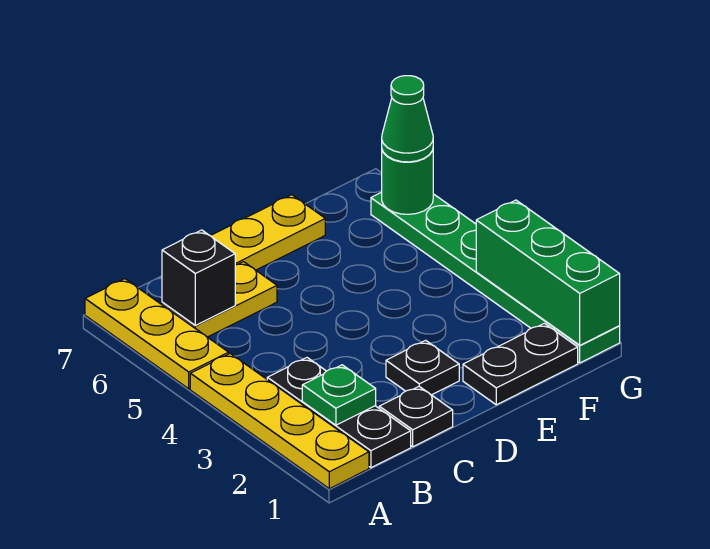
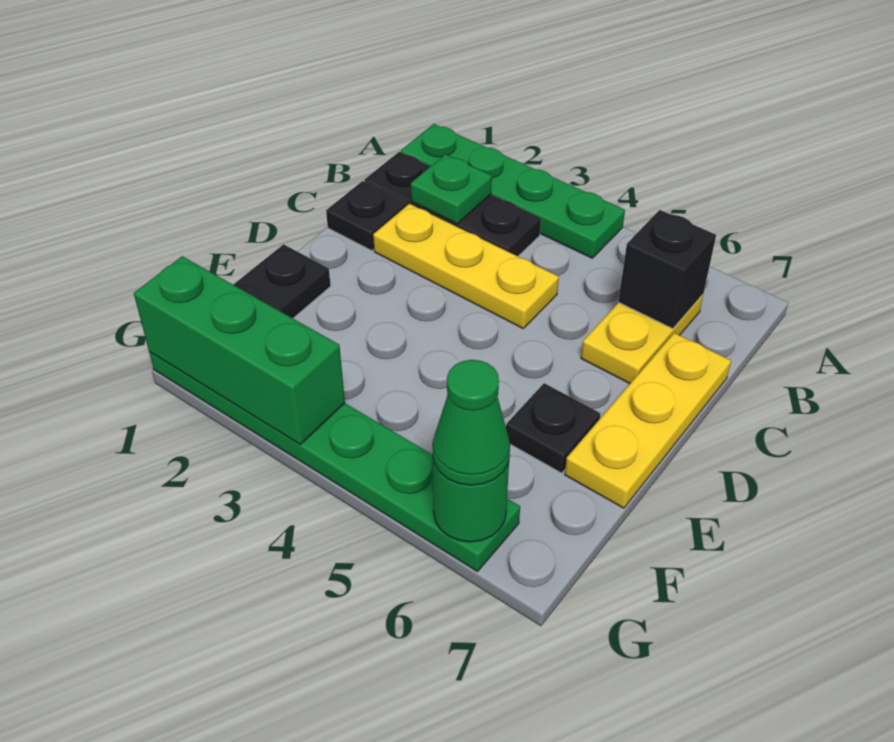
yellow plate A1:A4 level 1 -> green plate A1:A4 level 1
yellow plate A5:A7 level 1 -> yellow plate C2:C4 level 1
black plate D2 level 1 -> black plate E6 level 1

